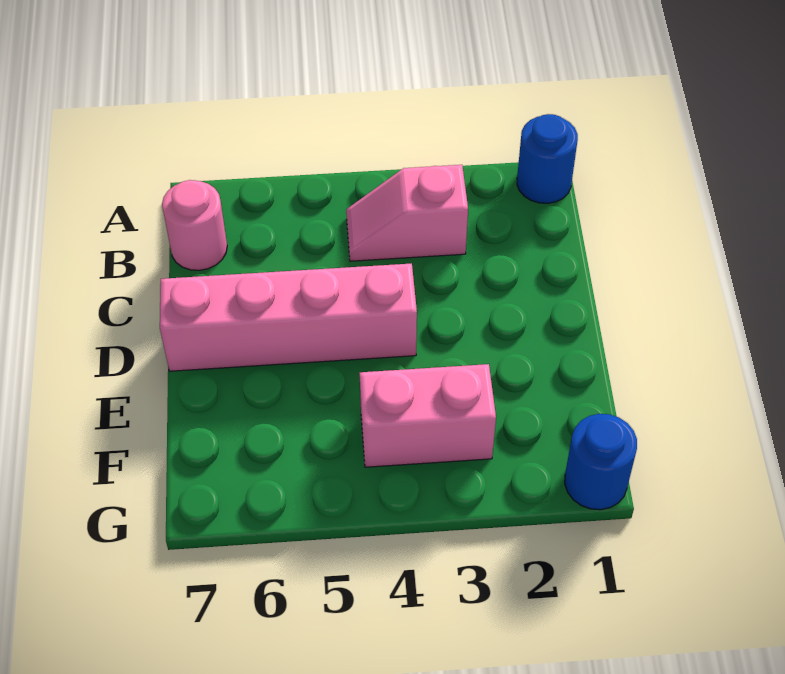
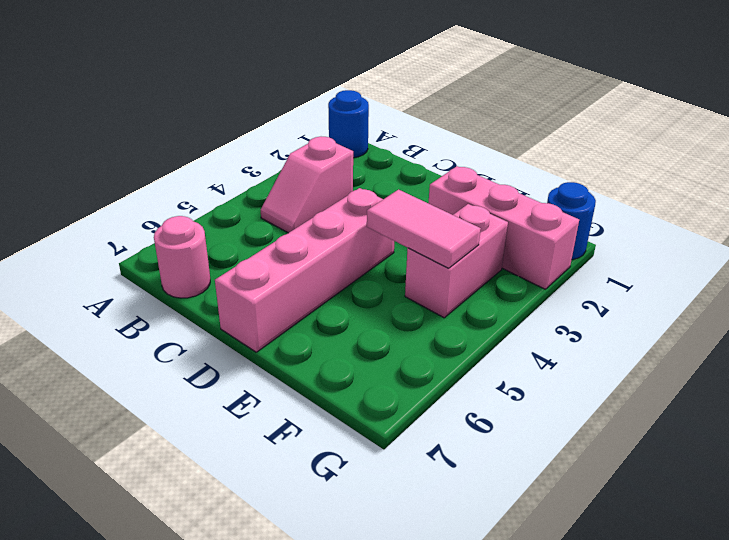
none -> pink brick E2:G2 level 1
none -> pink tile E4:F4 level 2

